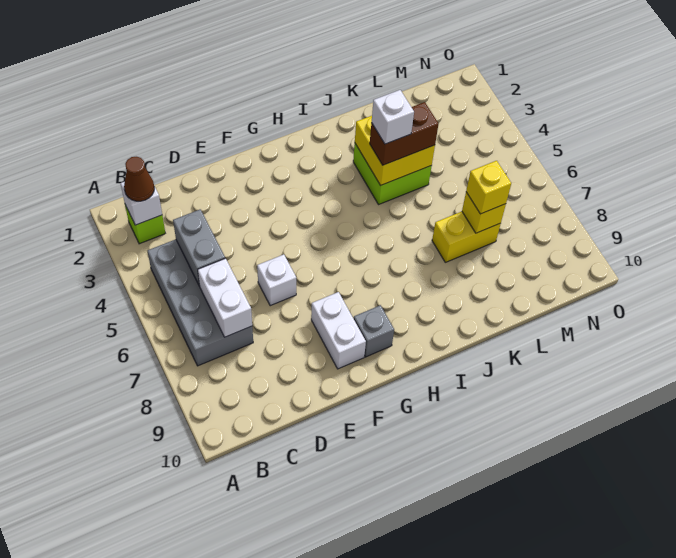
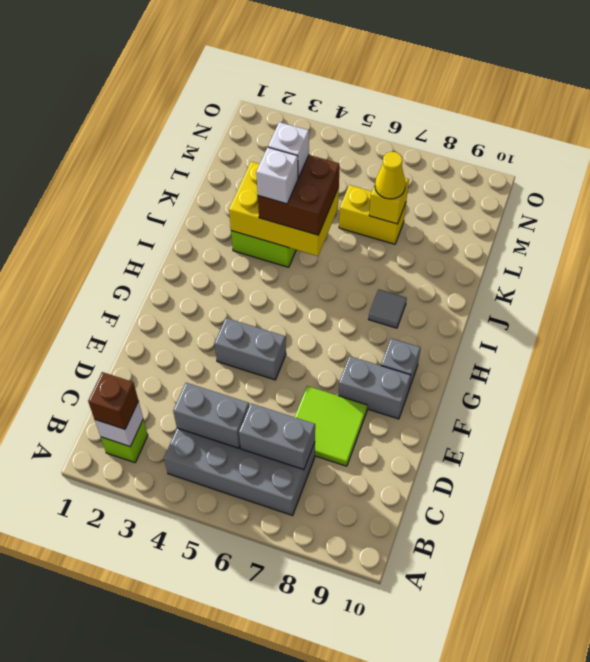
brown cone B2 level 3 -> brown brick B2 level 3
white brick C6:C7 level 2 -> grey brick C6:C7 level 2
none -> lime tile D7:E8 level 1
white brick E6 level 1 -> white brick K4 level 4
none -> grey brick F4:F5 level 1
white brick F8:F9 level 1 -> grey brick F8:F9 level 1
none -> grey tile I8 level 1
yellow brick J3:K4 level 2 -> yellow brick J3:K5 level 2
brown brick J4:K4 level 3 -> brown brick J4:K5 level 3
yellow brick K7:L7 level 1 -> yellow brick L6:L7 level 1
yellow brick L7 level 3 -> yellow cone L7 level 3

